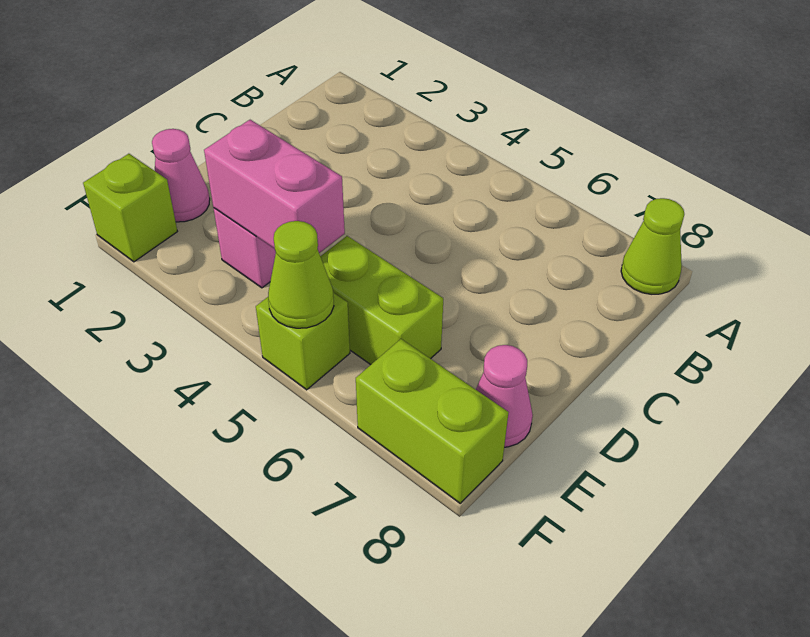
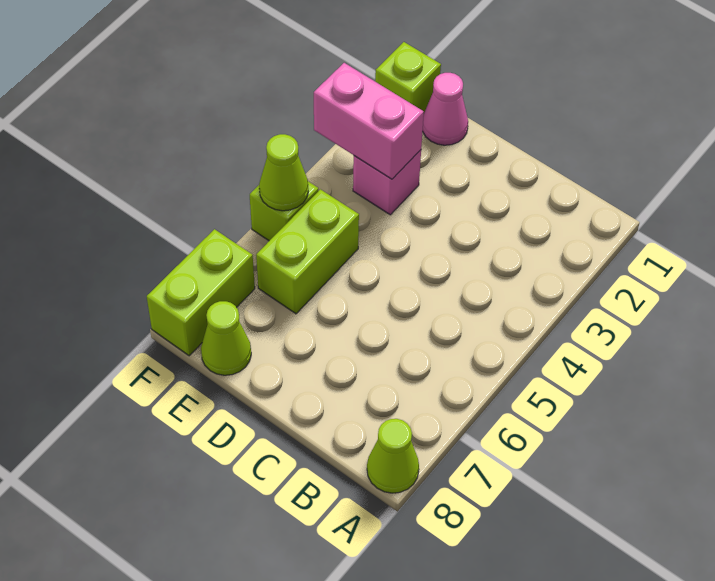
pink brick E3:E4 level 2 -> pink brick E3:F3 level 2
pink cone E8 level 1 -> lime cone E8 level 1

